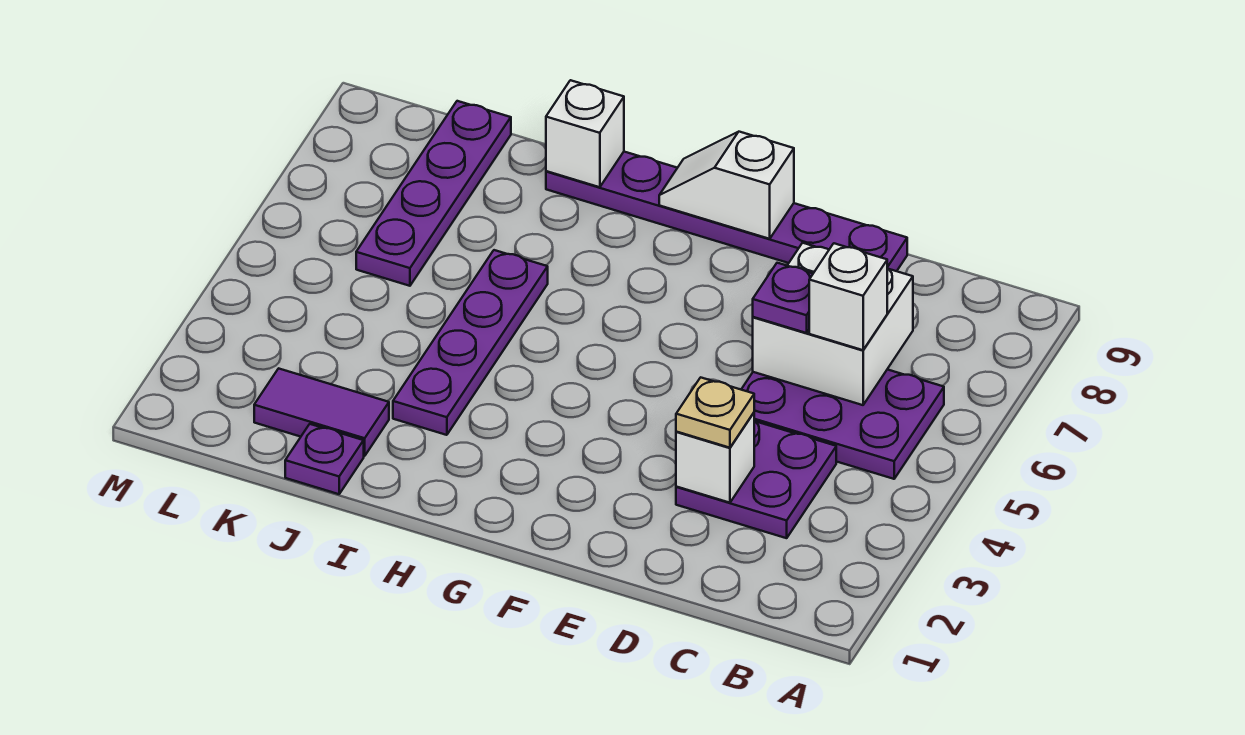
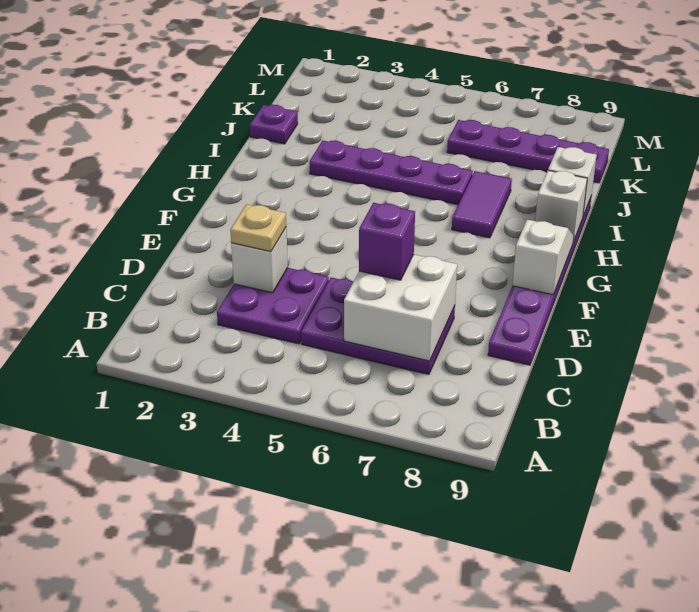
purple plate B5:D6 level 1 -> purple plate C5:D7 level 1
white brick C6 level 3 -> white brick H9 level 2
purple plate D6 level 3 -> purple brick D6 level 3
purple tile J2:K2 level 1 -> purple tile H7:I7 level 1

